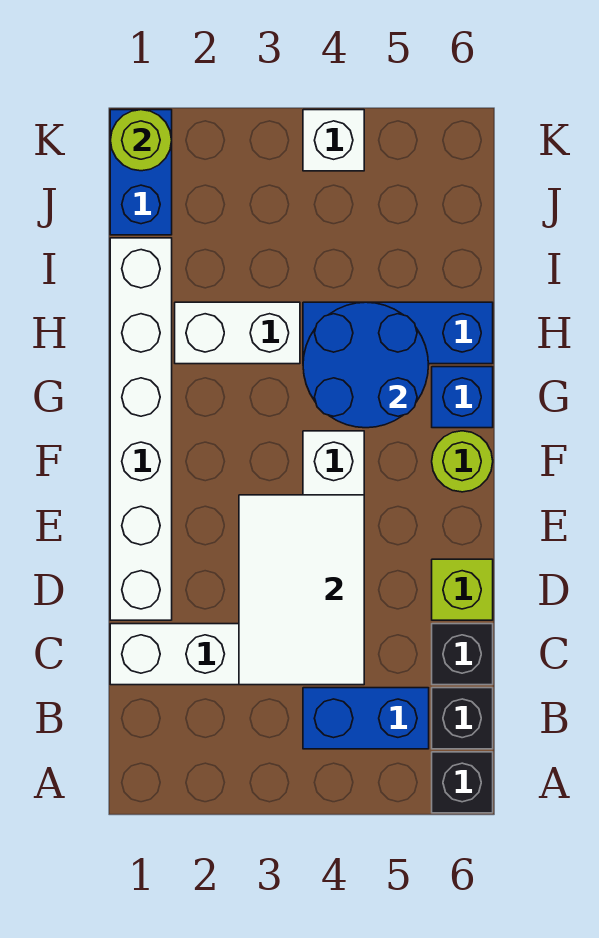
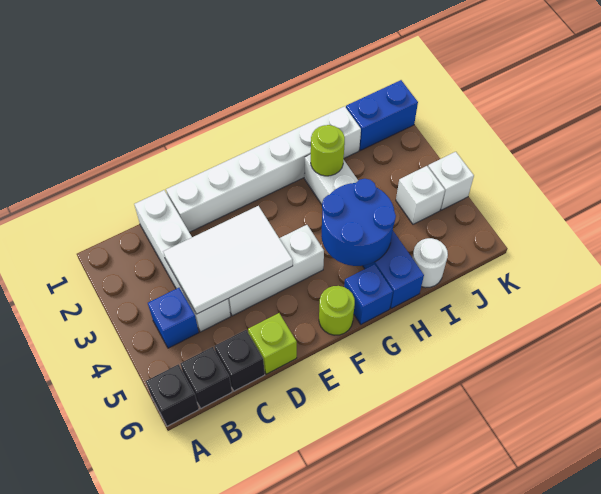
blue brick B4:B5 level 1 -> blue brick B4 level 1
none -> white round brick I6 level 1
none -> white brick J4 level 1
lime round brick K1 level 2 -> lime round brick H2 level 2

